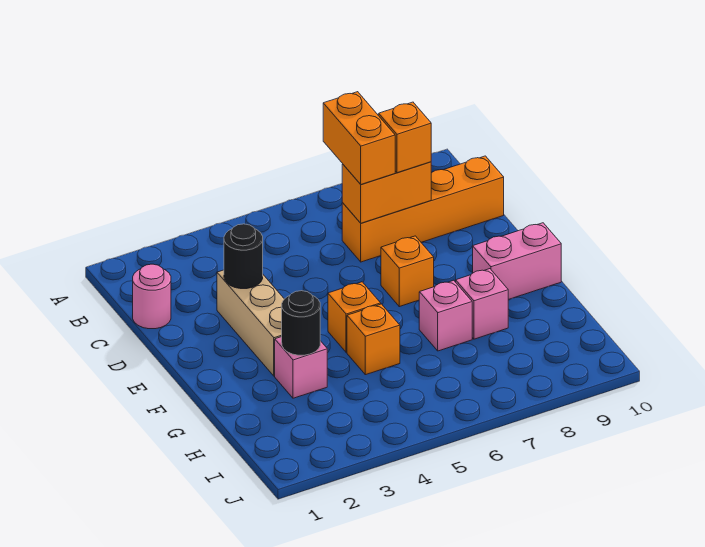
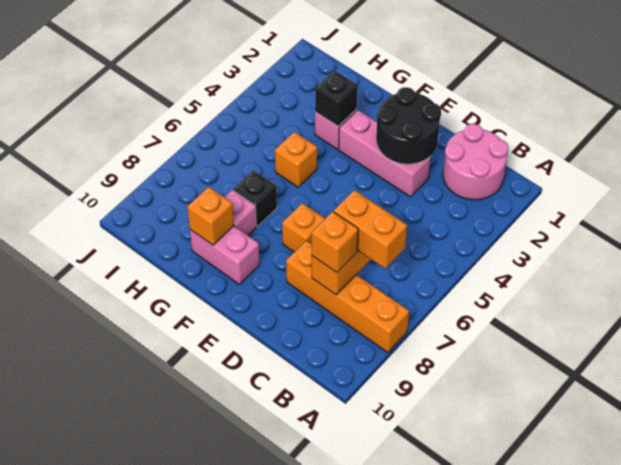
pink round brick C1 level 1 -> pink round brick B1:C2 level 1
orange brick C7:C10 level 1 -> orange brick A8:D8 level 1
tan brick D3:F3 level 1 -> pink brick D3:F3 level 1
black round brick D3 level 2 -> black round brick D2:E3 level 2
orange brick F5 level 1 -> orange brick G9 level 2
pink brick F9:F10 level 1 -> pink brick F9:G9 level 1
black round brick G3 level 2 -> black brick G3 level 2
pink brick G7 level 1 -> black brick G7 level 1

